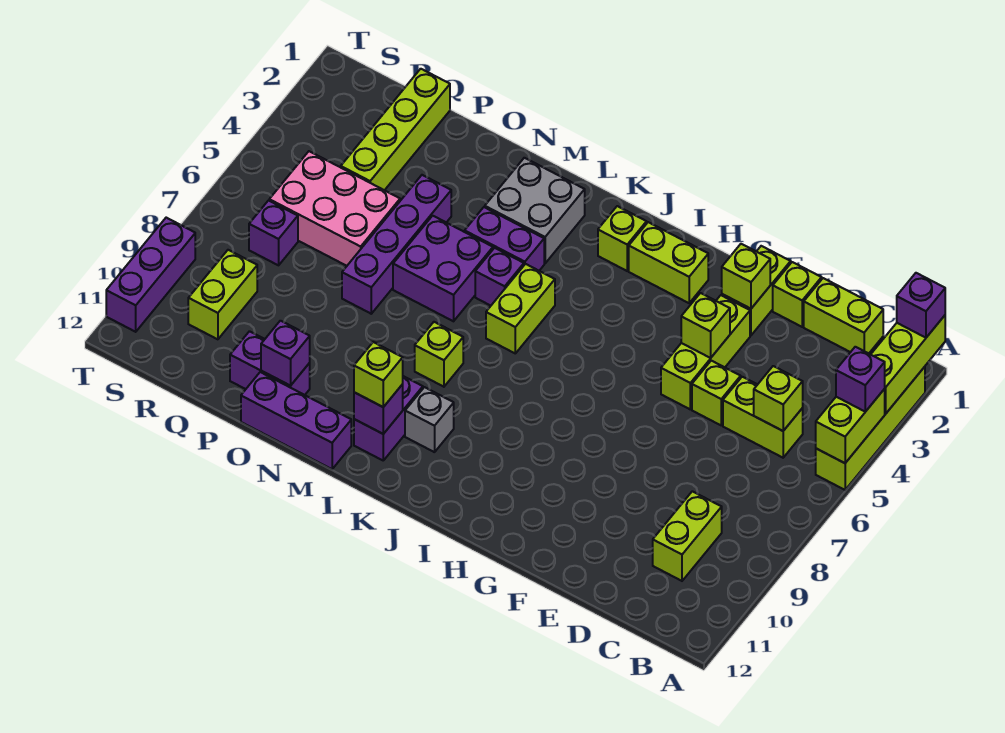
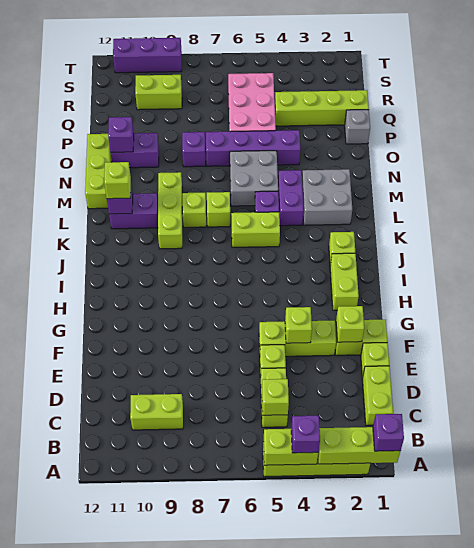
none -> lime brick K9:M9 level 1
grey brick K10 level 1 -> grey brick P1 level 1
none -> lime brick L7 level 1
purple brick M5:N6 level 1 -> grey brick M5:N6 level 1
purple brick M12:O12 level 1 -> lime brick M12:O12 level 1
purple brick O11:P11 level 1 -> purple brick O10:O11 level 1
purple brick R7 level 1 -> purple brick O8 level 1

